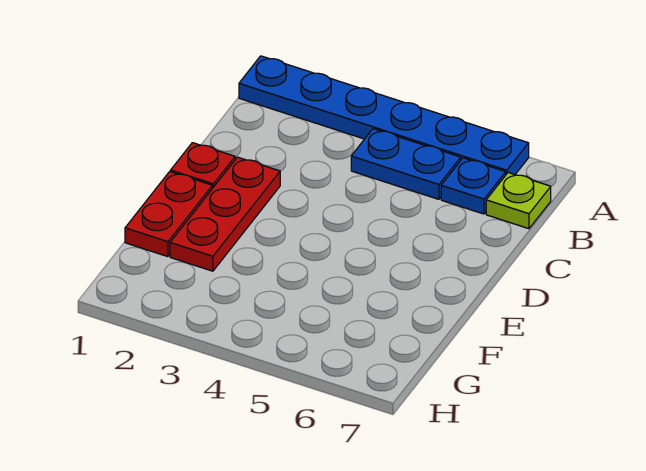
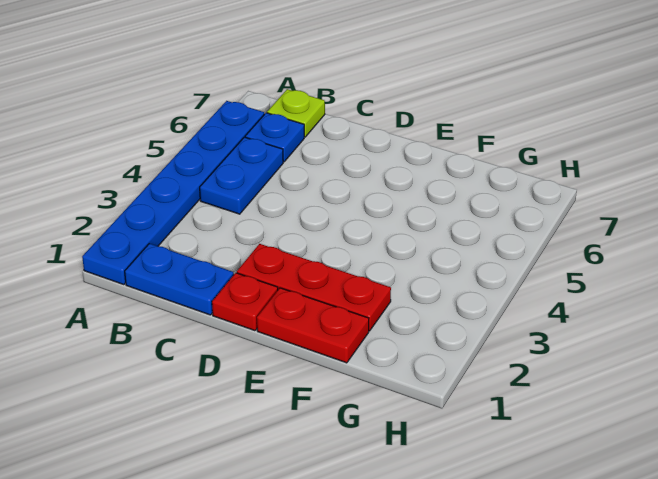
none -> blue plate B1:C1 level 1

